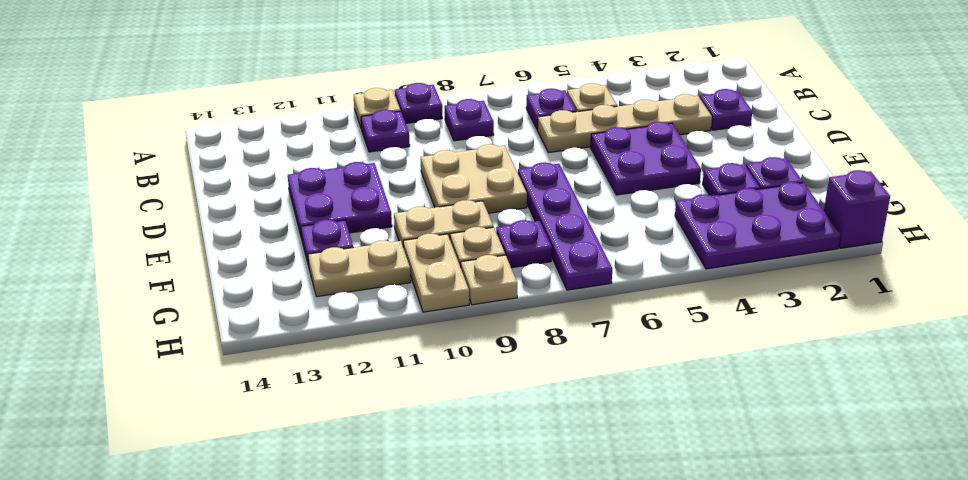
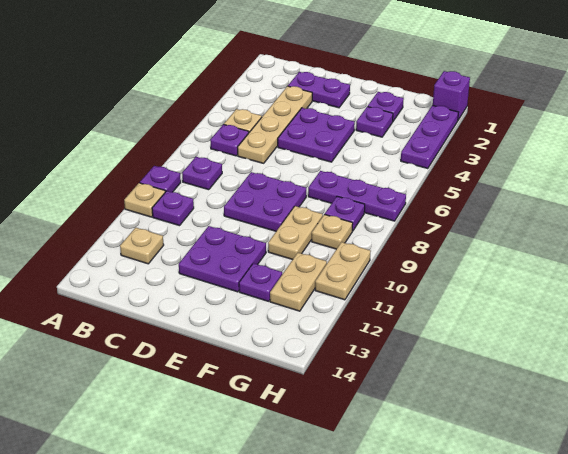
purple plate C2 level 1 -> purple plate C2:D2 level 1
tan plate D8:E9 level 1 -> purple plate D8:E9 level 1
purple plate E7:H7 level 1 -> purple plate F7:H7 level 1
purple plate G2:H4 level 1 -> purple plate H2:H4 level 1
tan plate G10:H10 level 1 -> tan plate H10:H11 level 1
tan plate H9 level 1 -> tan plate B12 level 1

